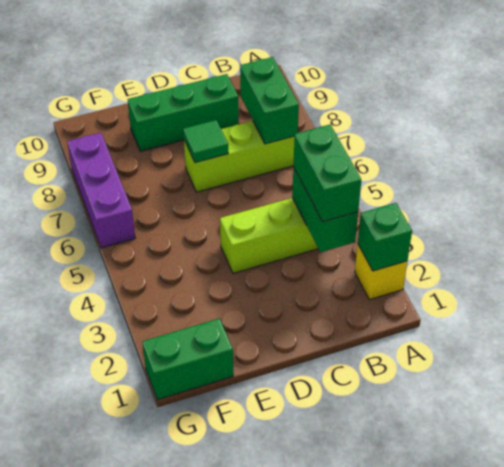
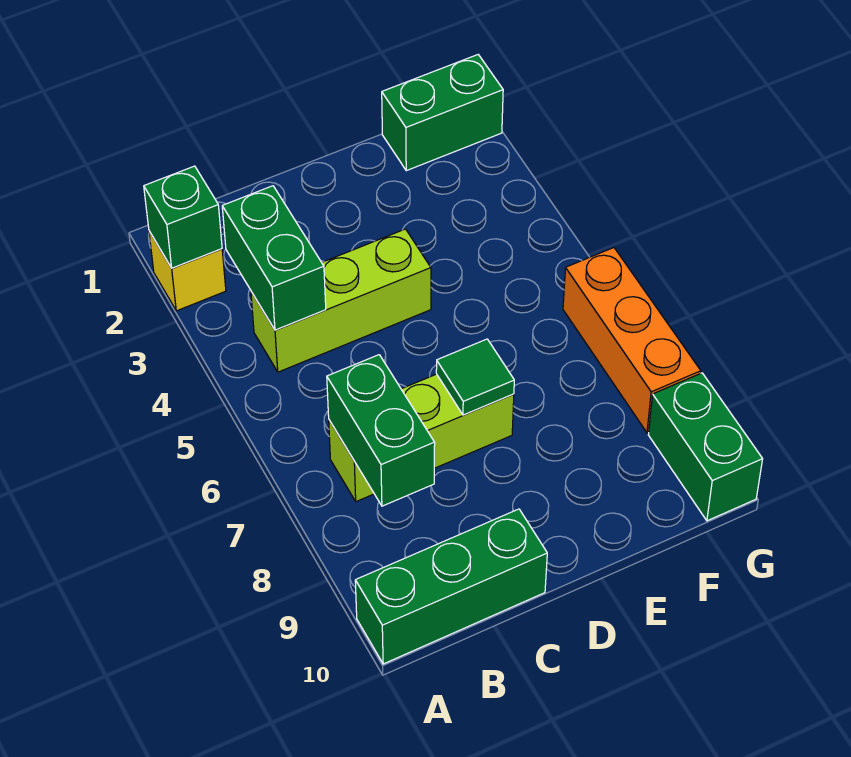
green brick B3:B4 level 3 -> green brick G9:G10 level 1
green brick C9:E9 level 1 -> green brick A10:C10 level 1
purple brick G6:G8 level 1 -> orange brick G6:G8 level 1

